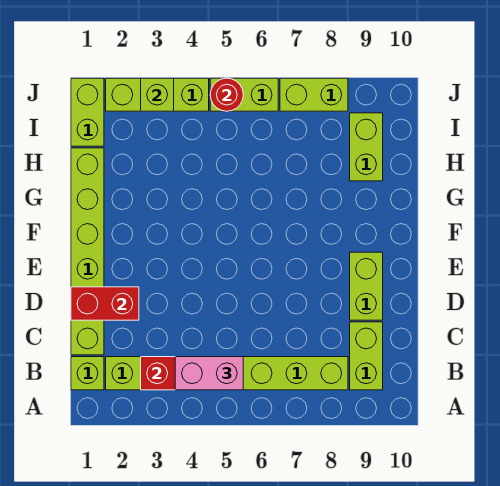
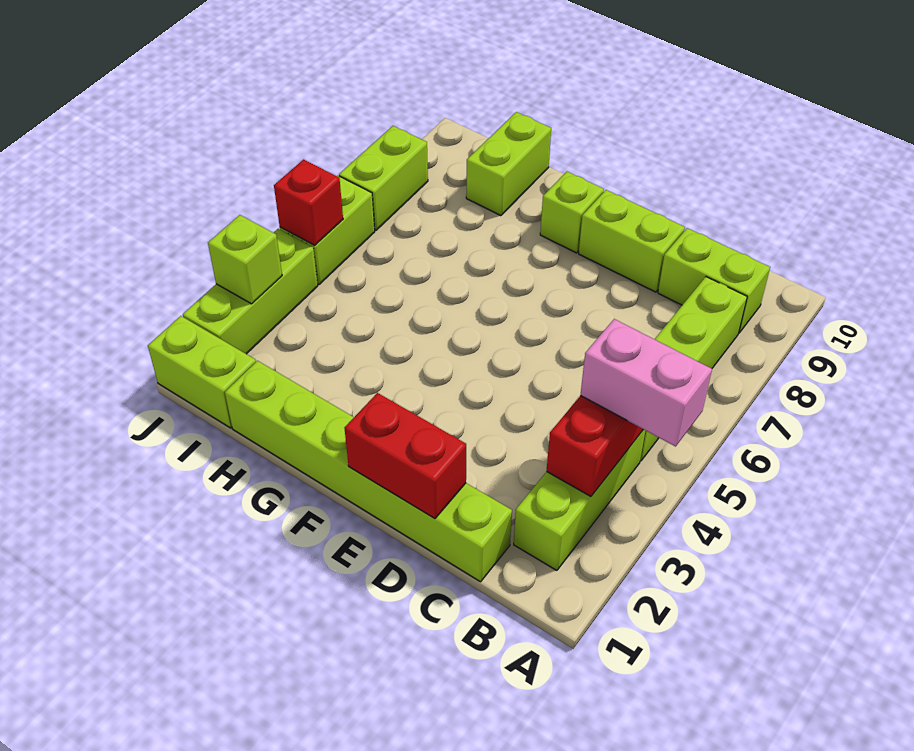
lime brick B1 level 1 -> lime brick F9 level 1
pink brick B4:B5 level 3 -> pink brick A4:B4 level 3
red brick D1:D2 level 2 -> red brick D1:E1 level 2
lime brick H9:I9 level 1 -> lime brick H9:H10 level 1
red round brick J5 level 2 -> red brick J5 level 2

